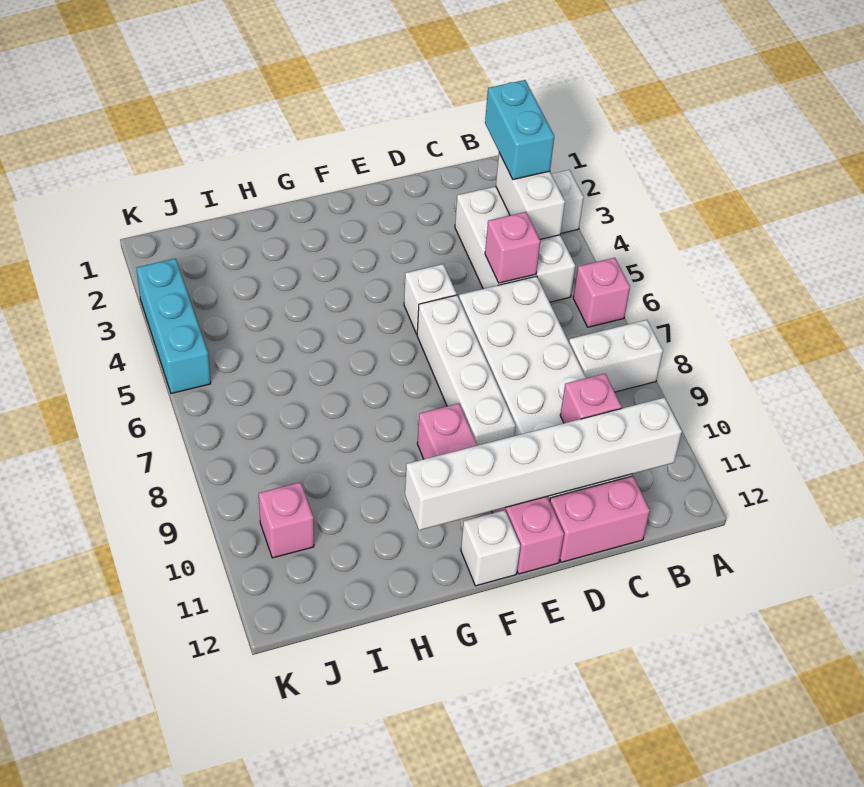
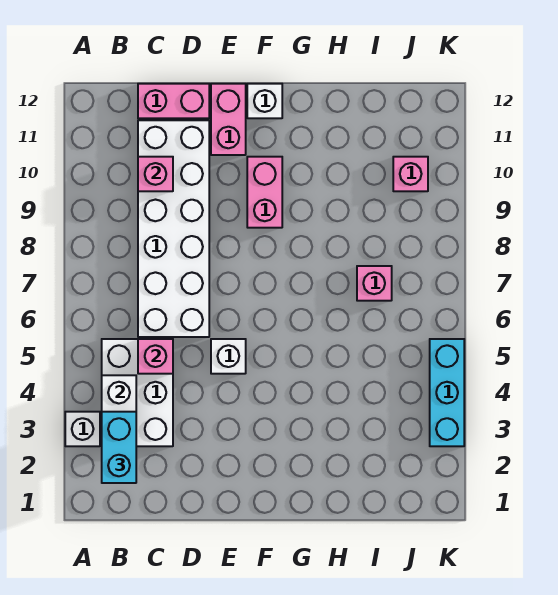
pink brick A6 level 1 -> pink brick I7 level 1
white brick A8:B8 level 1 -> none
white brick B11:G11 level 2 -> none
white brick E6:E9 level 1 -> none

